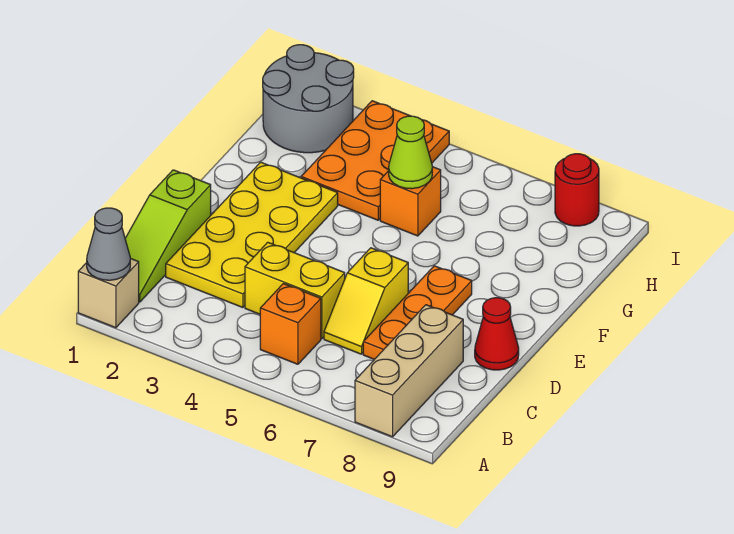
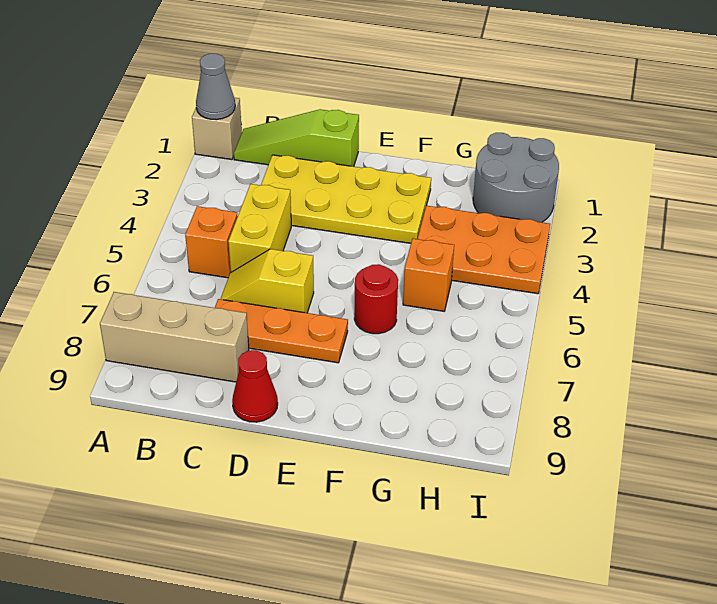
lime cone G5 level 2 -> none
red round brick I8 level 1 -> red round brick F6 level 1

